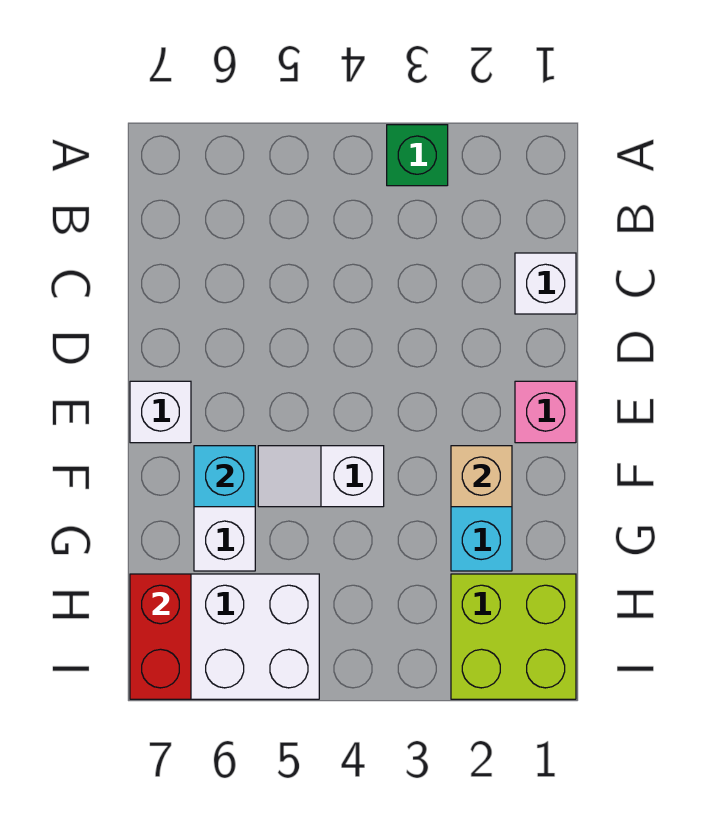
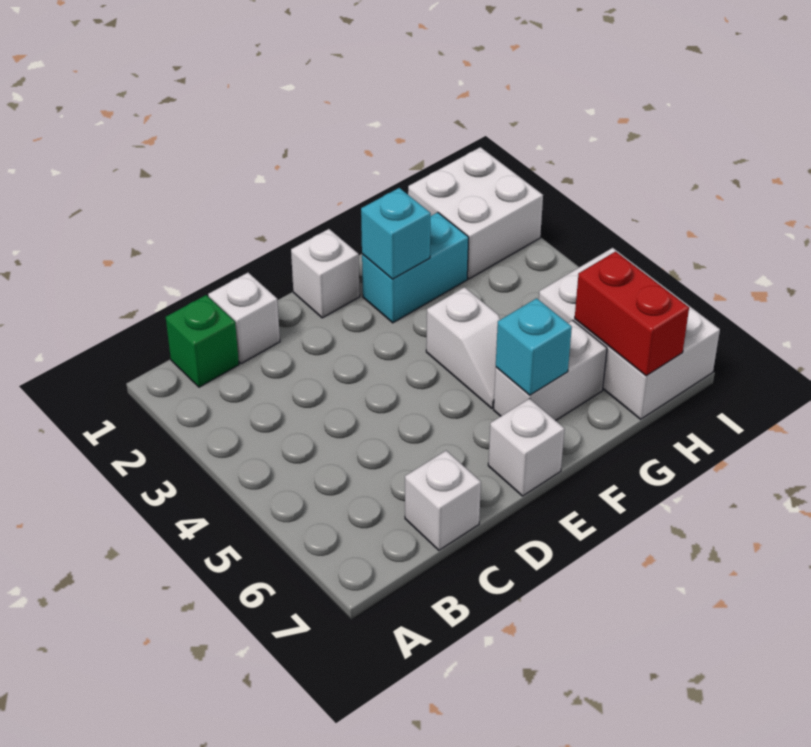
green brick A3 level 1 -> green brick B1 level 1
none -> white brick C7 level 1
pink brick E1 level 1 -> white brick E1 level 1
tan brick F2 level 2 -> cyan brick F2 level 2
lime brick H1:I2 level 1 -> white brick H1:I2 level 1
red brick H7:I7 level 2 -> red brick H6:H7 level 2

